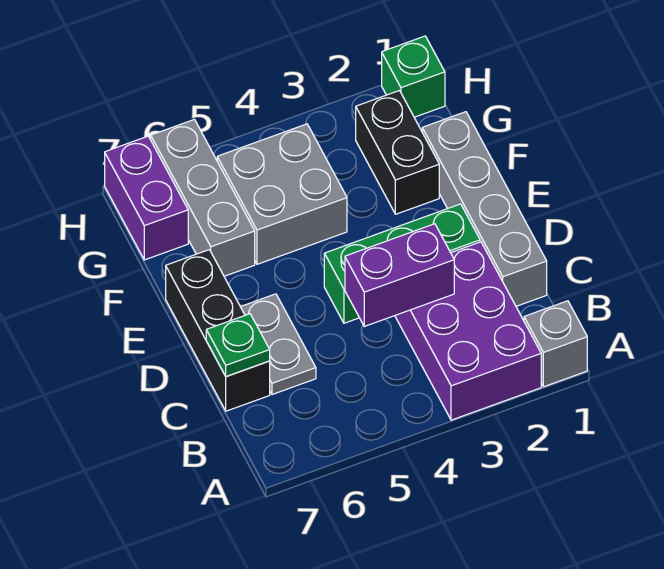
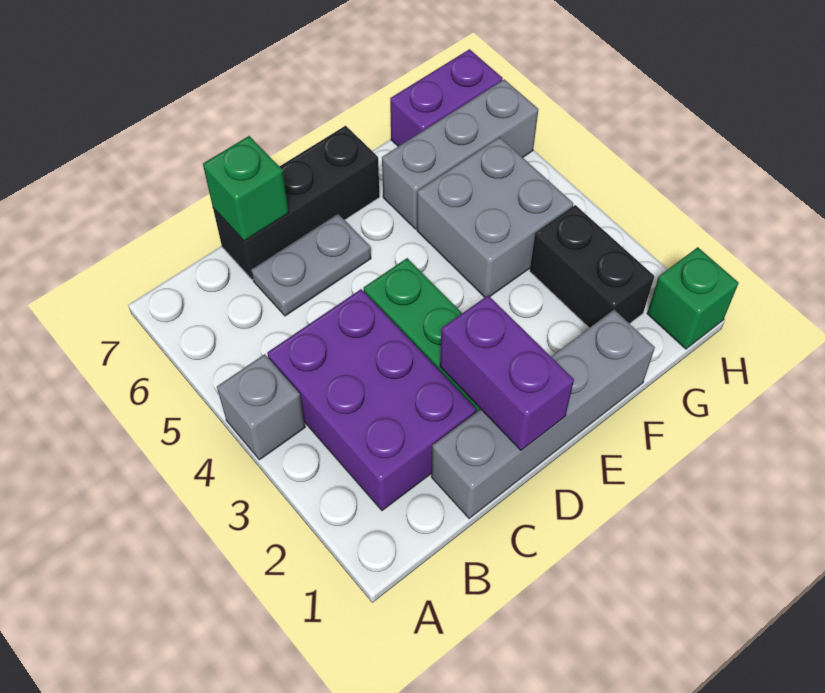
grey brick A1 level 1 -> grey brick A4 level 1
purple brick A2:C3 level 1 -> purple brick B2:C4 level 1
purple brick C3:C4 level 2 -> purple brick D1:D2 level 2
green plate C7 level 2 -> green brick C7 level 2
black brick F2:G2 level 1 -> black brick G2:G3 level 1

